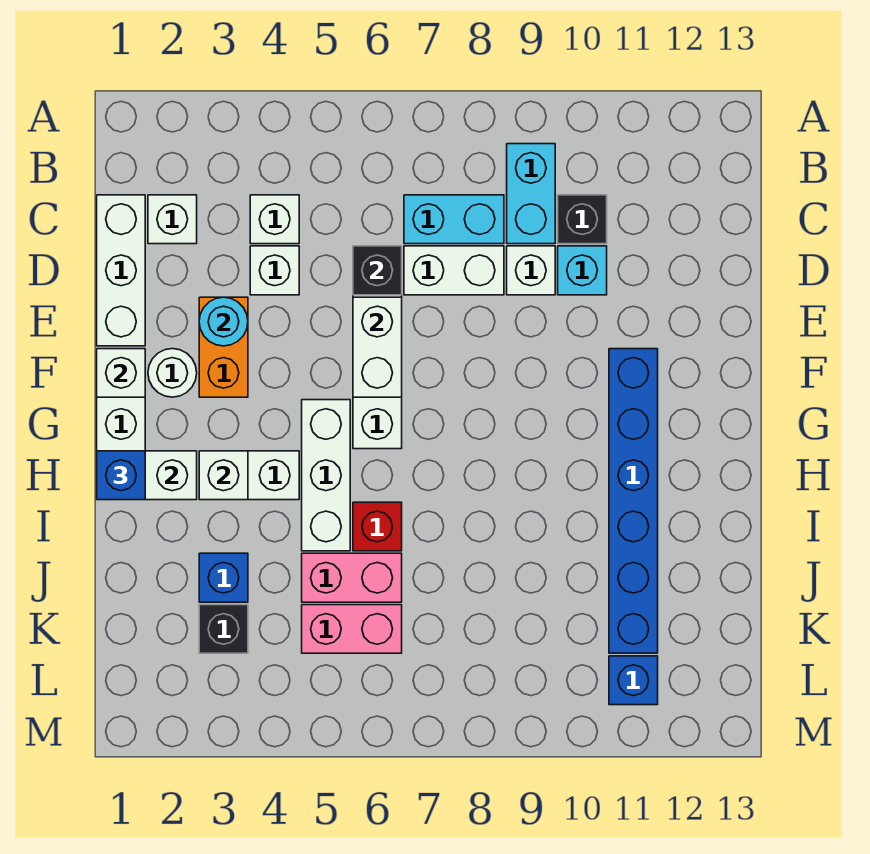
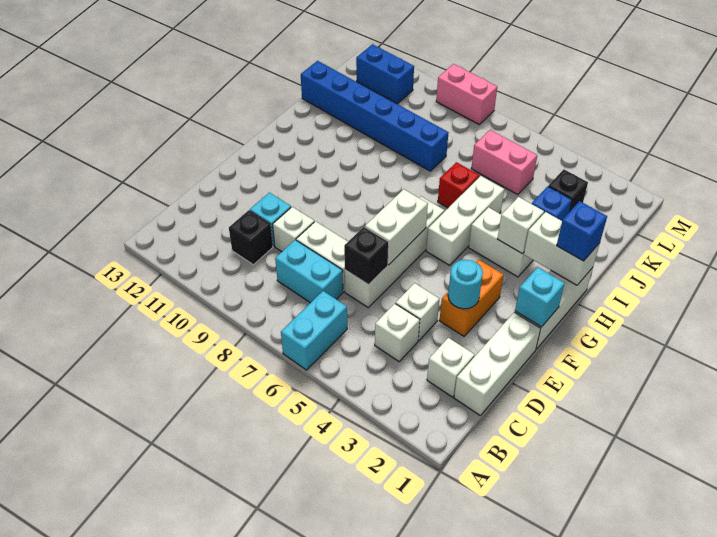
cyan brick B9:C9 level 1 -> cyan brick A6:B6 level 1
white brick F1 level 2 -> cyan brick F1 level 2
white round brick F2 level 1 -> none
blue brick F11:K11 level 1 -> blue brick J8:J13 level 1
pink brick J5:J6 level 1 -> pink brick M8:M9 level 1
blue brick L11 level 1 -> blue brick L11:L12 level 1

